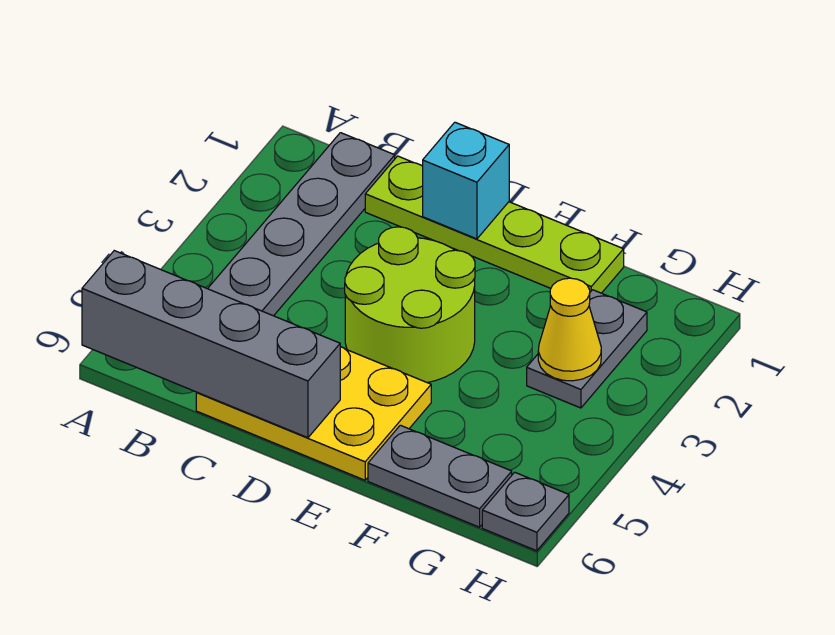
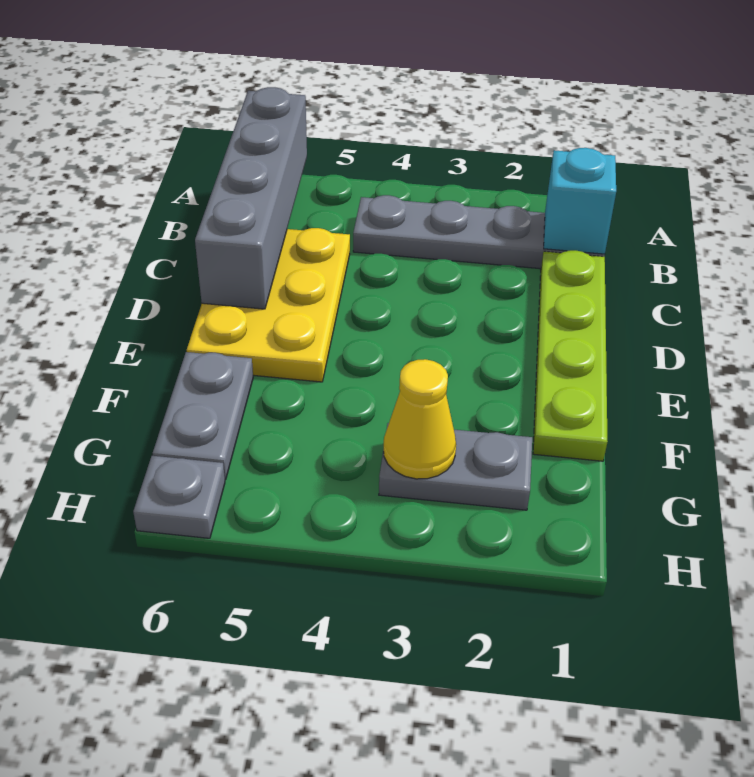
cyan brick D1 level 2 -> cyan brick B1 level 2
lime round brick D3:E4 level 1 -> none

